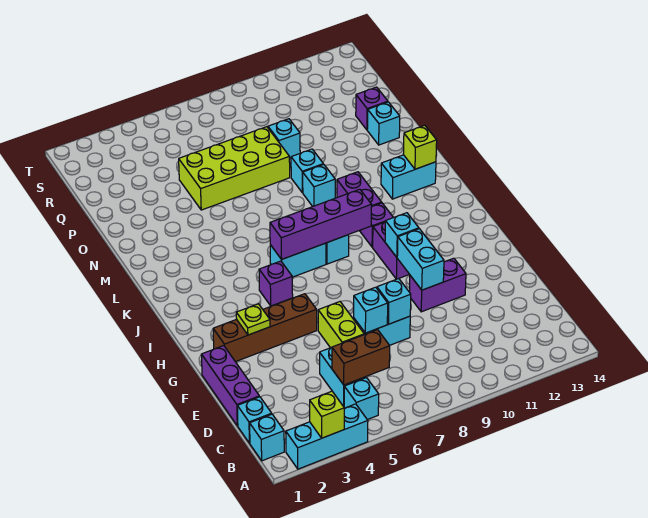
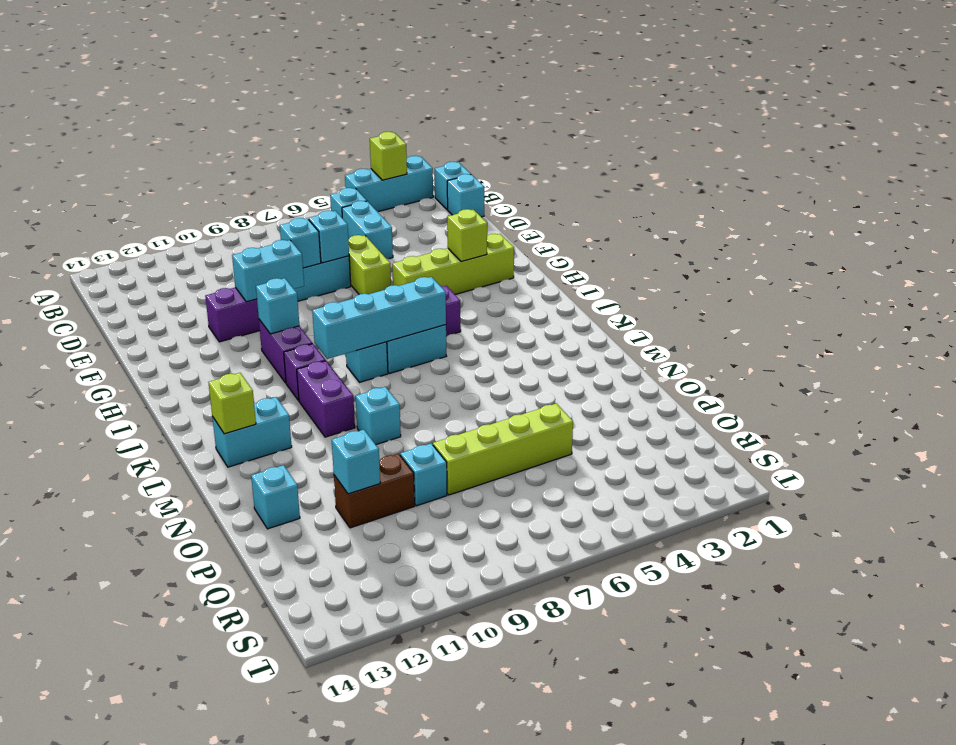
brown brick C5:C6 level 2 -> brown brick P10:P11 level 1
purple brick D1:F1 level 1 -> none
cyan brick F10:G10 level 2 -> cyan brick F9:F10 level 2
brown brick G2:G5 level 1 -> lime brick G2:G5 level 1
lime plate G3 level 2 -> lime brick G3 level 2
purple brick J6:J9 level 2 -> cyan brick J6:J9 level 2
cyan brick N9 level 1 -> cyan brick P11 level 2
lime brick O5:P8 level 1 -> lime brick P5:P8 level 1
purple brick P13 level 1 -> none

